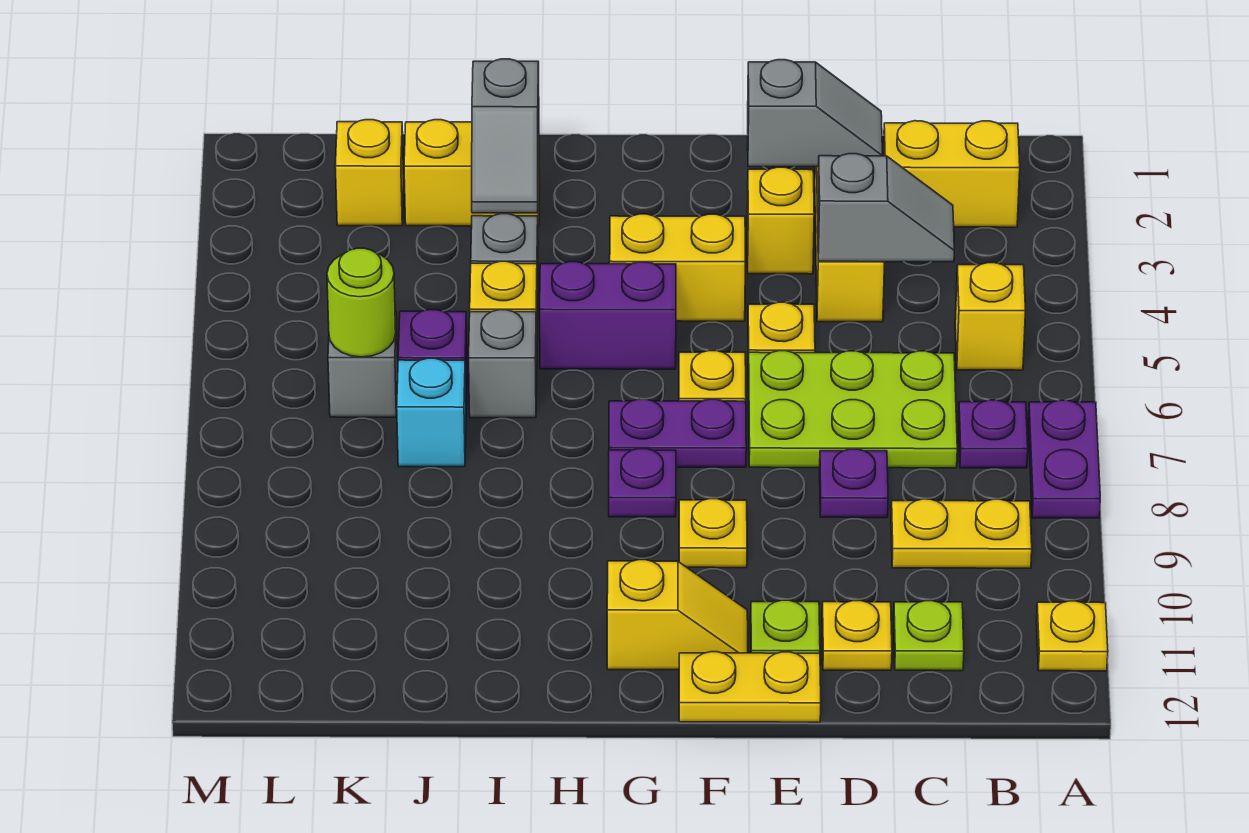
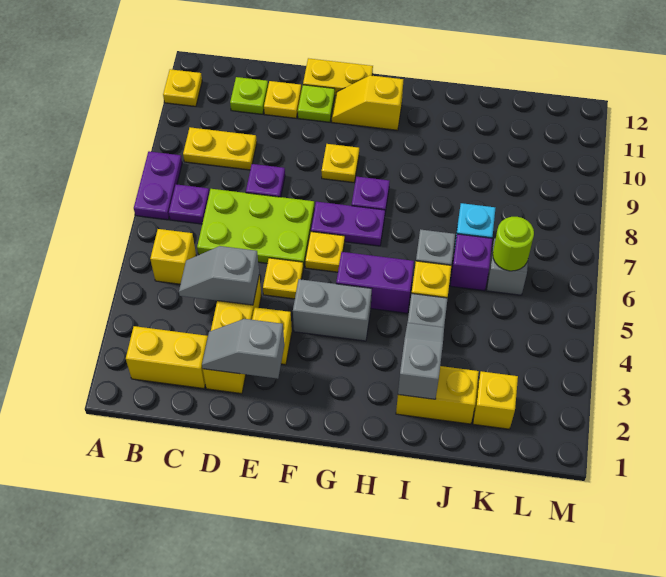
yellow brick F4:G4 level 1 -> grey brick F4:G4 level 1

